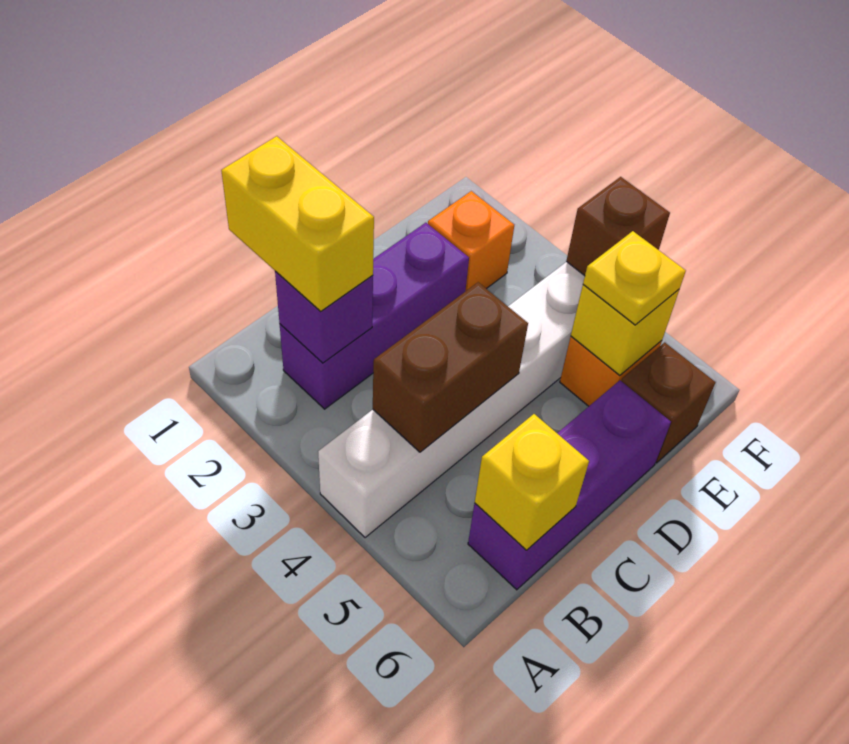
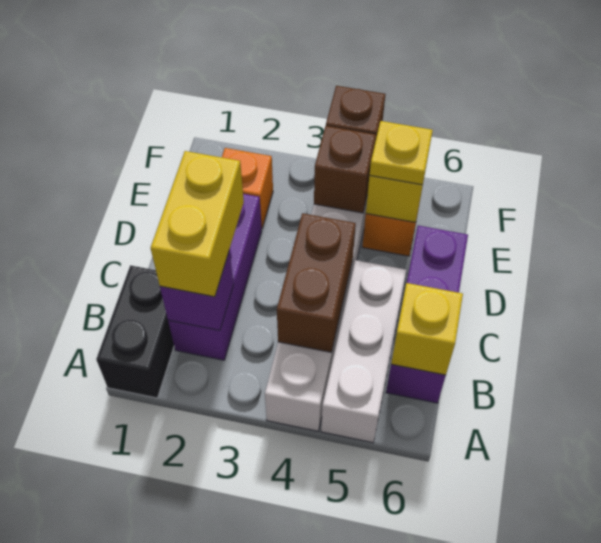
none -> black brick A1:B1 level 1
none -> white brick A5:C5 level 1
yellow brick B1:B2 level 3 -> yellow brick B2:C2 level 3
brown brick E6 level 1 -> brown brick E4 level 2

